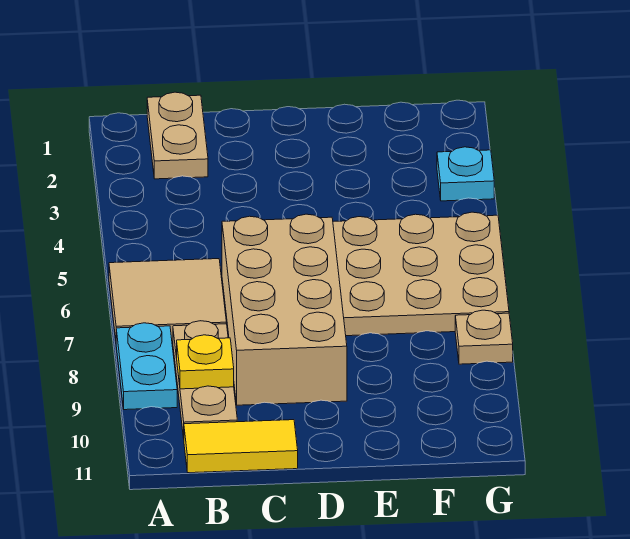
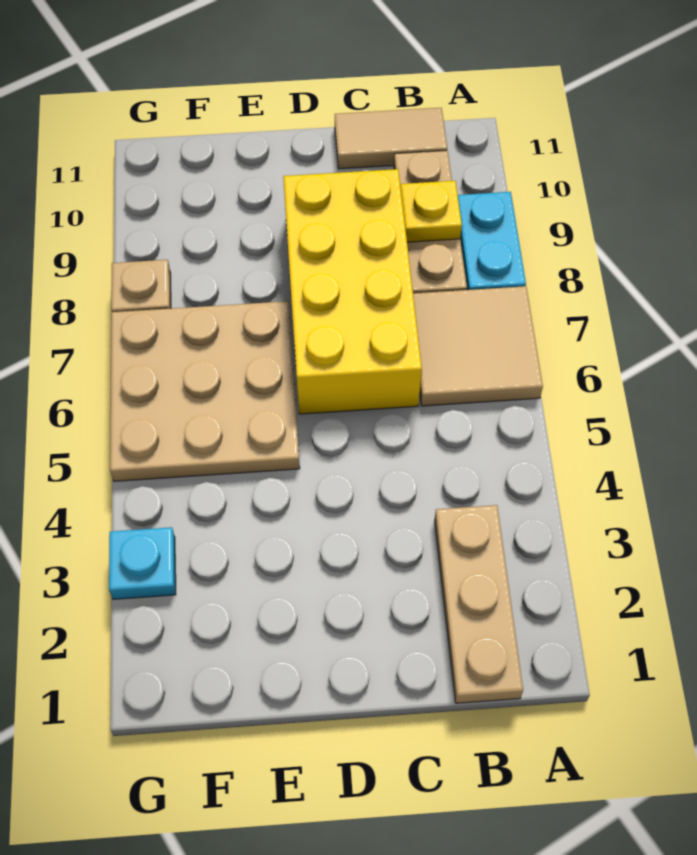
tan plate B1:B2 level 1 -> tan plate B1:B3 level 1
yellow tile B11:C11 level 1 -> tan tile B11:C11 level 1
tan brick C6:D9 level 1 -> yellow brick C6:D9 level 1

